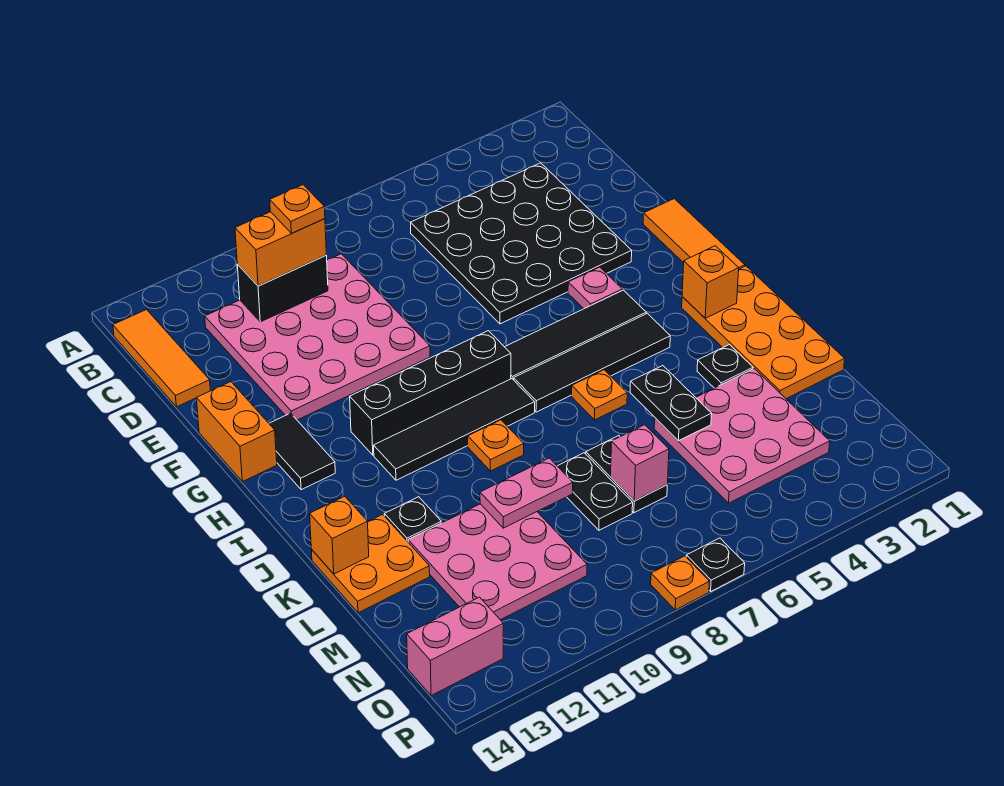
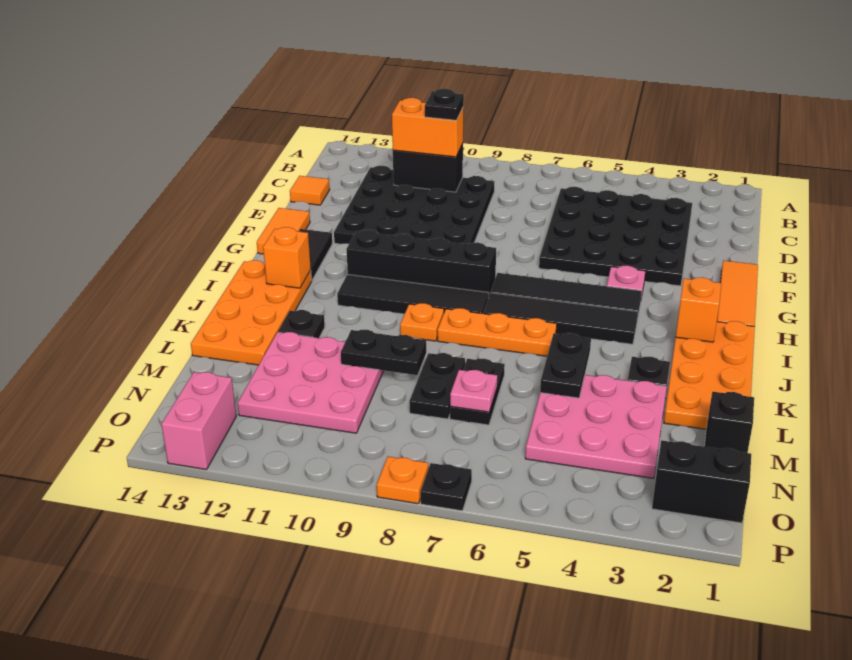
orange tile B14:D14 level 1 -> orange tile D14 level 1
pink plate C9:F12 level 1 -> black plate C9:F12 level 1
orange plate C10 level 4 -> black plate C10 level 4
orange brick F14:G14 level 1 -> orange tile F14:G14 level 1
orange plate J6 level 1 -> orange plate J6:J8 level 1
orange plate K13:L14 level 1 -> orange plate I13:L14 level 1
orange brick K14 level 2 -> orange brick I13 level 2
pink plate L9:L10 level 2 -> black plate L9:L10 level 2
none -> black brick M1 level 1
pink brick M7 level 2 -> pink plate M7 level 2
none -> black brick O1:O2 level 1
pink brick O13:O14 level 1 -> pink brick O13:P13 level 1

